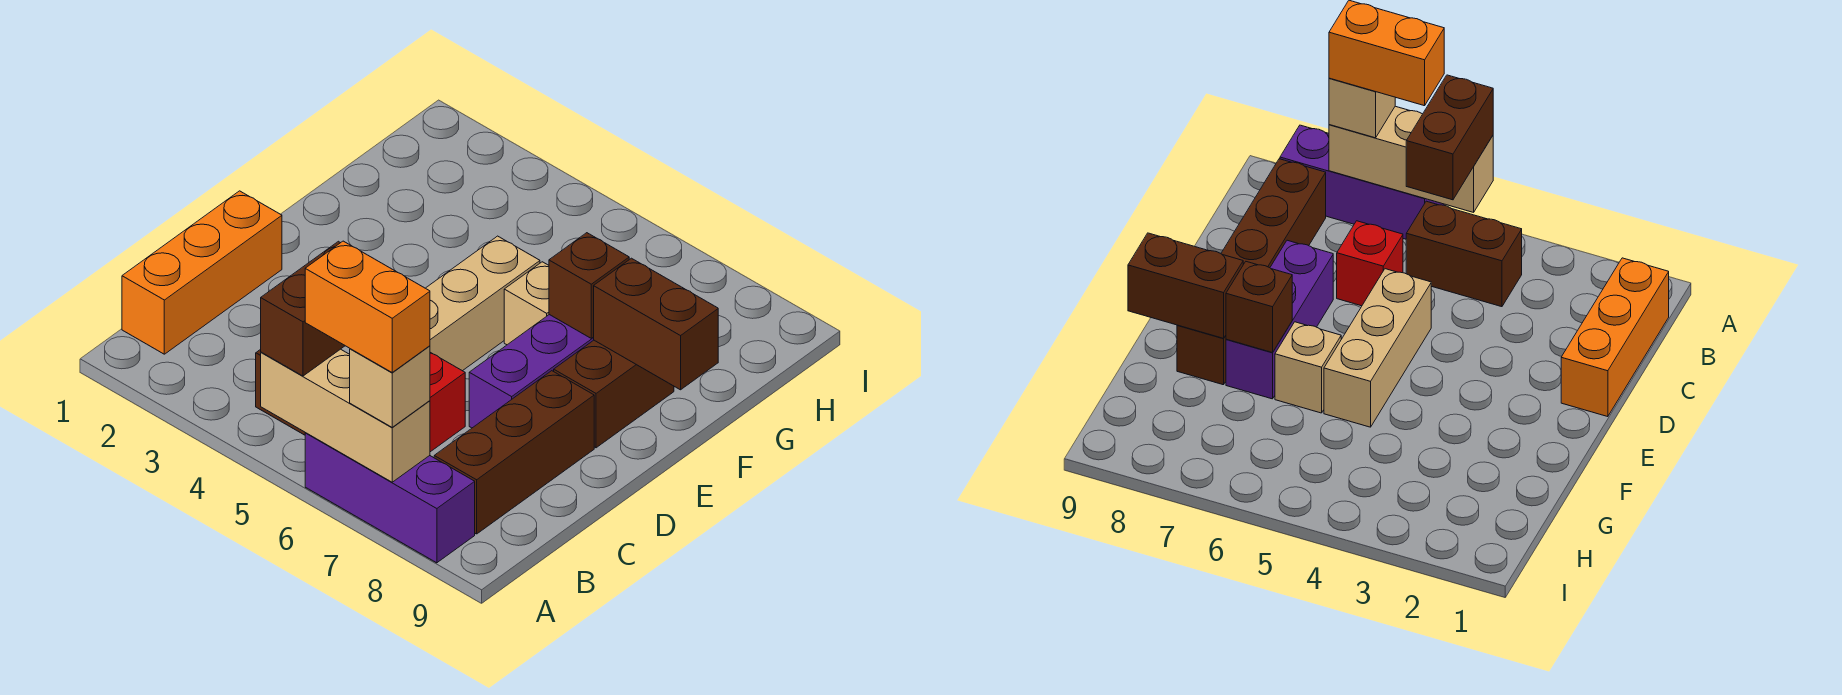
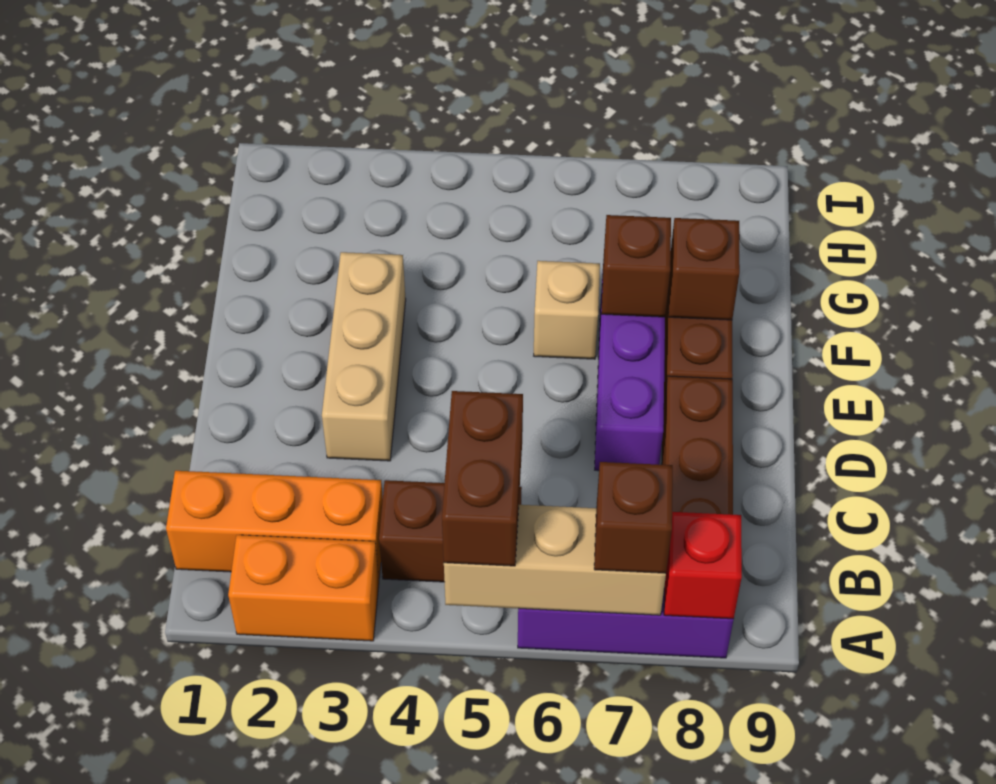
orange brick A6:A7 level 4 -> orange brick A2:A3 level 1
tan brick A7 level 3 -> brown brick A7 level 3
orange brick B1:D1 level 1 -> orange brick B1:B3 level 1
red brick C6 level 1 -> red brick A8 level 2
tan brick D5:F5 level 1 -> tan brick D3:F3 level 1
brown brick F8:F9 level 2 -> brown brick F8 level 2

